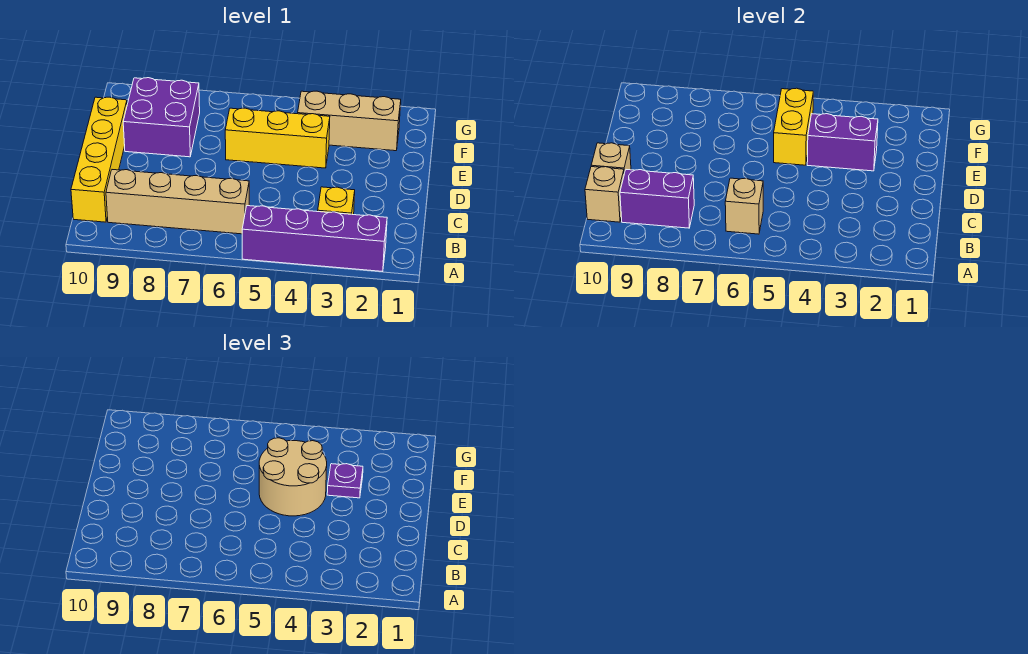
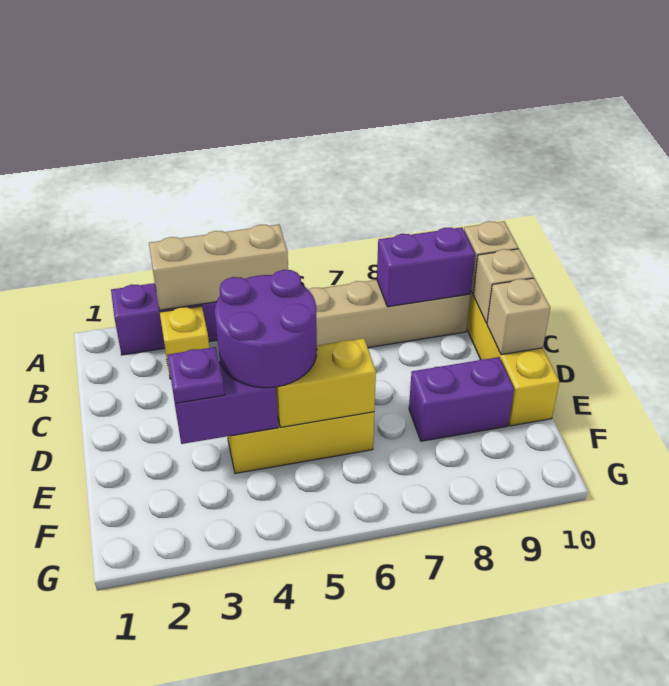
tan brick B6 level 2 -> tan brick D10 level 2
tan round brick D4:E5 level 3 -> purple round brick D4:E5 level 3
yellow brick E5:F5 level 2 -> yellow brick E5:E6 level 2
purple brick E8:F9 level 1 -> purple brick E8:E9 level 1
tan brick F2:F4 level 1 -> tan brick A3:A5 level 2

